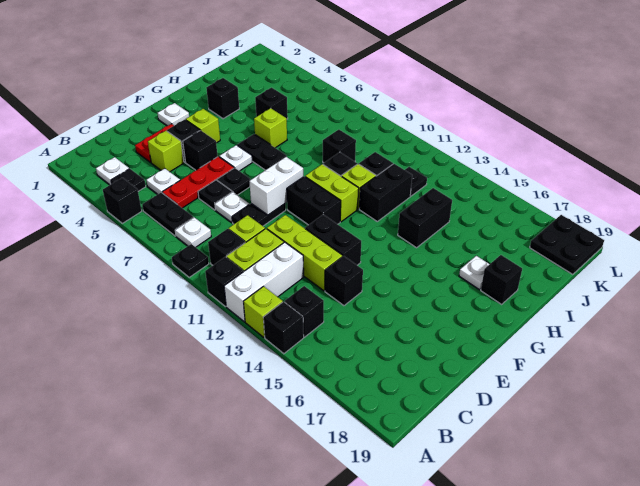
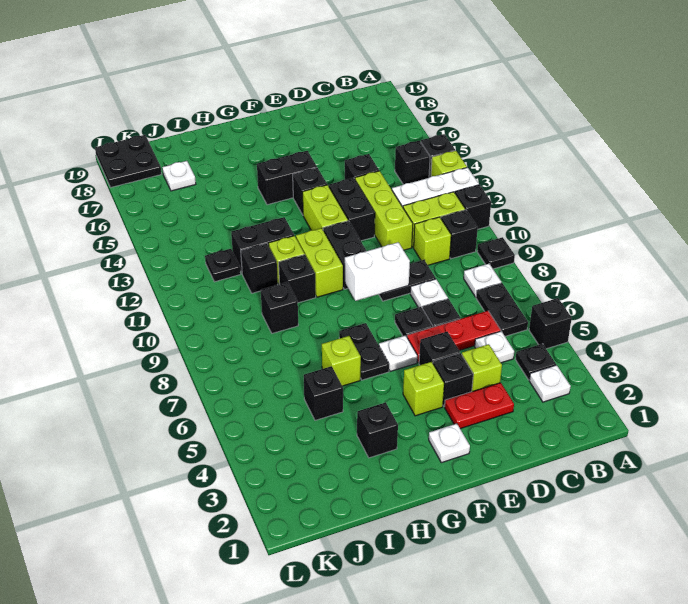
none -> lime brick F12:F13 level 1
black brick H14:I14 level 1 -> black brick F15:G15 level 1
white plate H17 level 1 -> white plate J17 level 1
black brick H18 level 1 -> black brick F14 level 1

